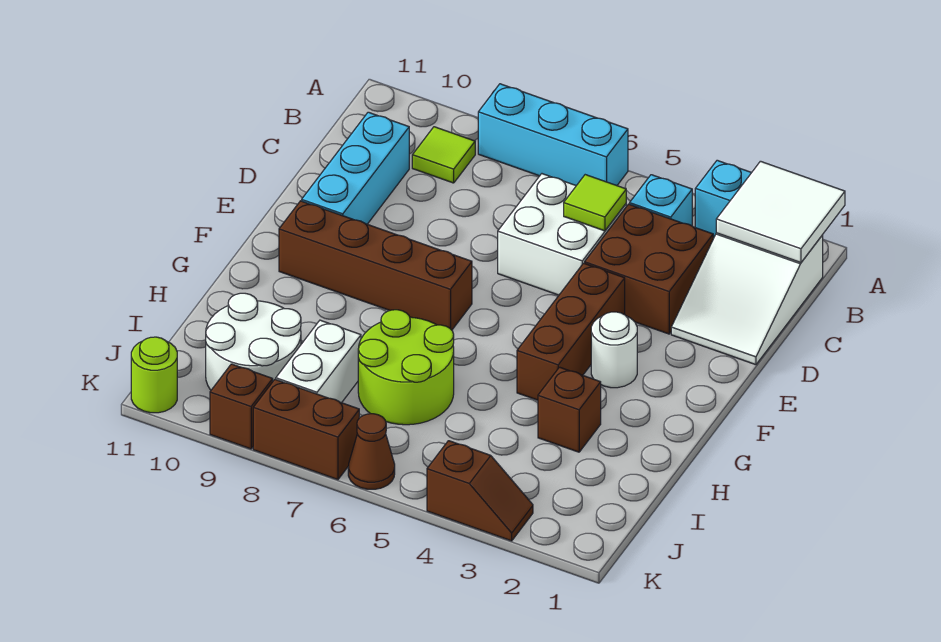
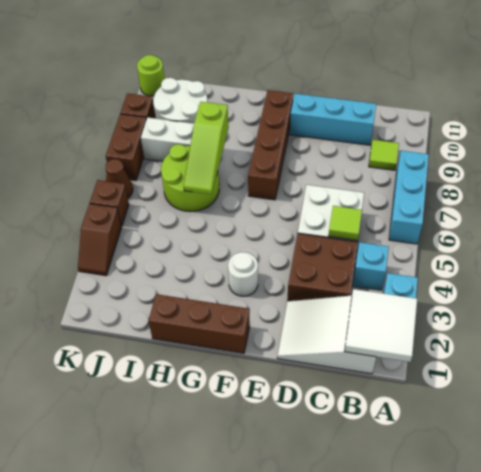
brown brick E4:G4 level 1 -> brown brick F1:H1 level 1
brown brick H3 level 1 -> brown brick K5 level 1
none -> lime slope H6:H8 level 2 top 8

